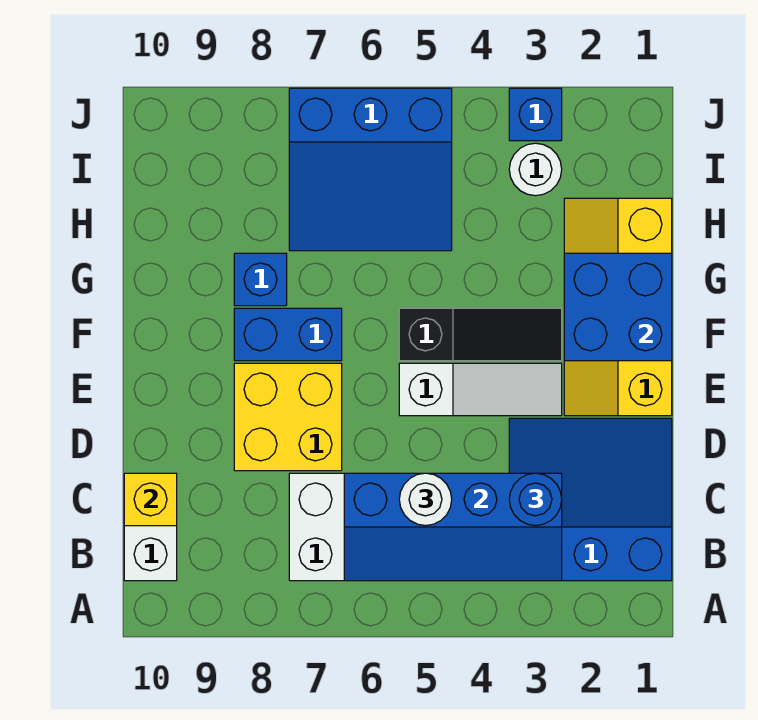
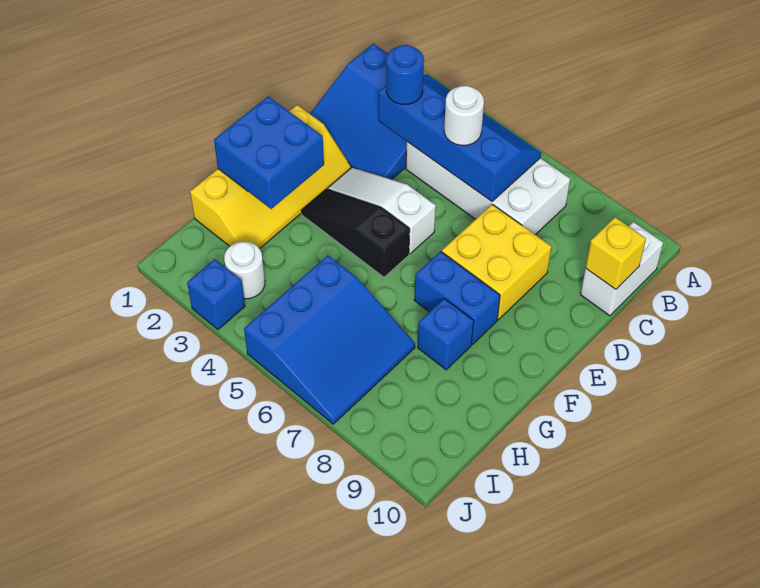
blue slope H5:J7 level 1 top J -> blue slope H5:J7 level 1 top 5

